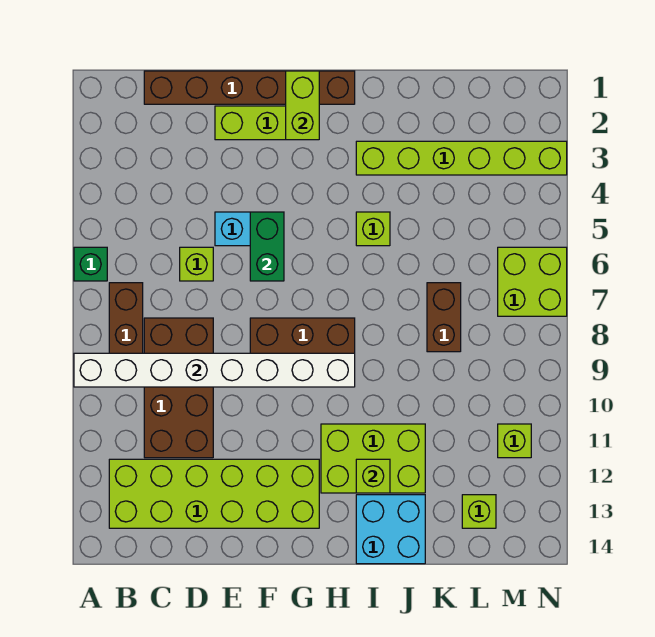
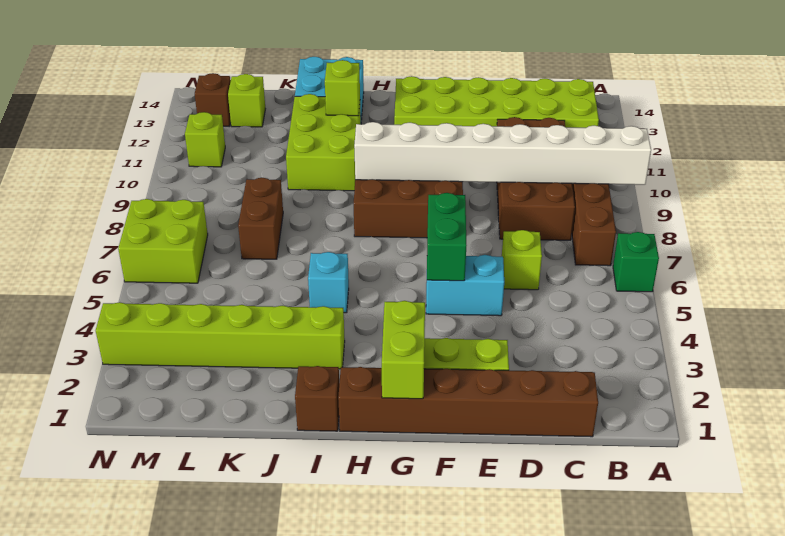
lime brick H11:J12 level 1 -> lime brick I10:J12 level 1
none -> brown brick I1 level 1
lime brick I5 level 1 -> cyan brick I5 level 1
none -> brown brick M13 level 1

